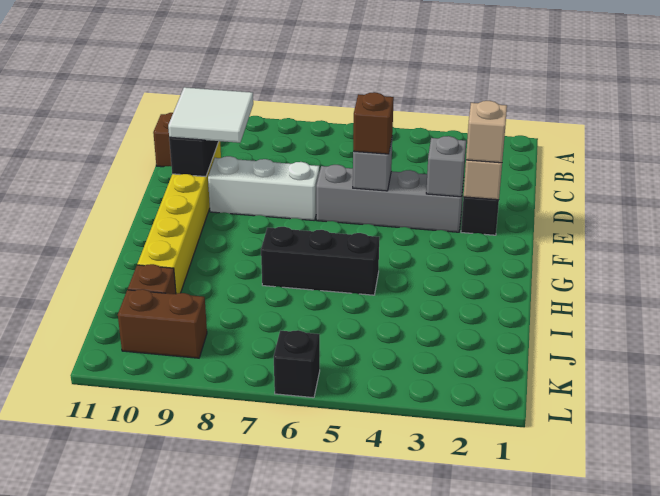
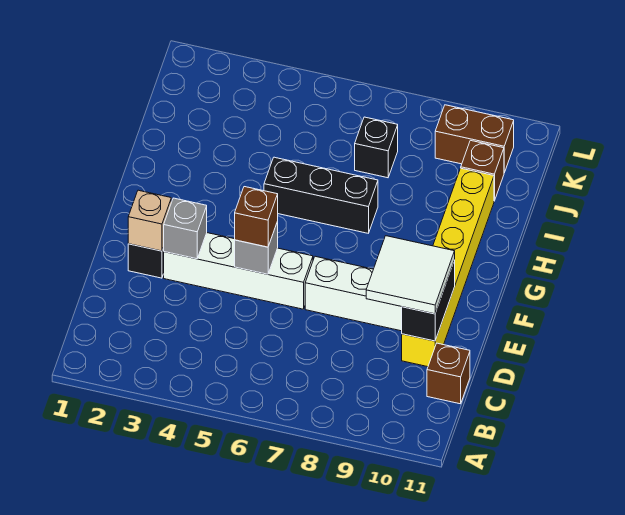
tan brick E2 level 3 -> none
grey brick E3:E6 level 1 -> white brick E3:E6 level 1
black brick L6 level 1 -> black brick J7 level 1

